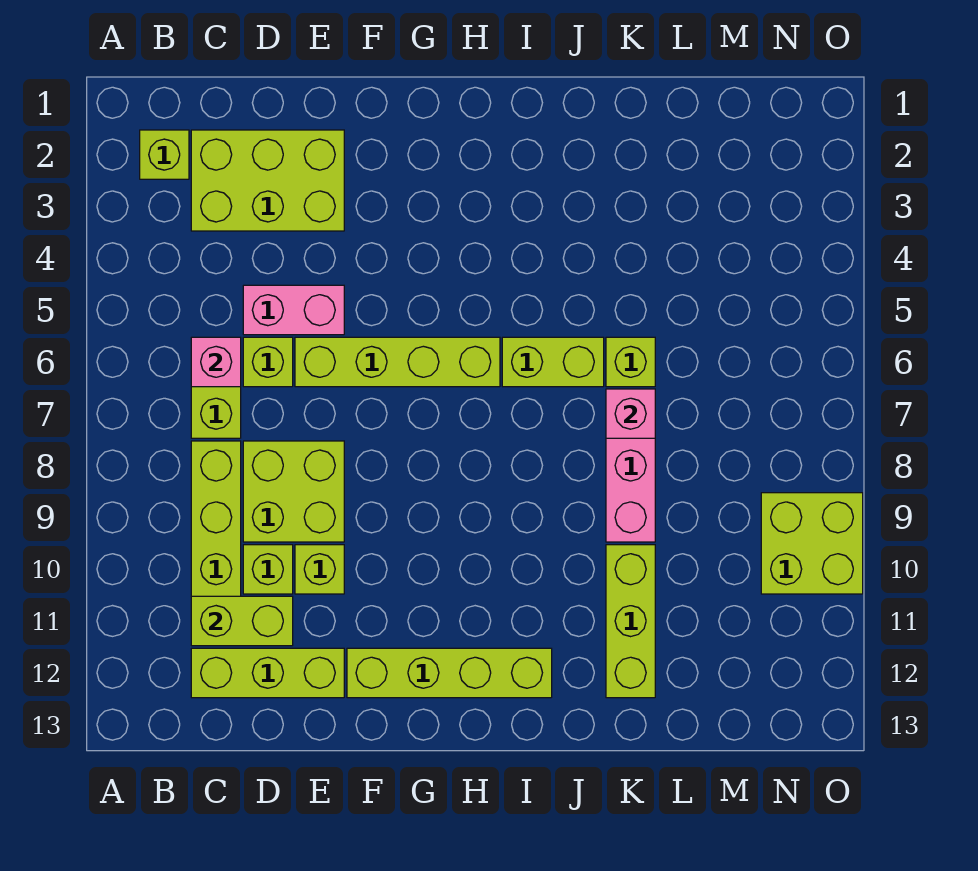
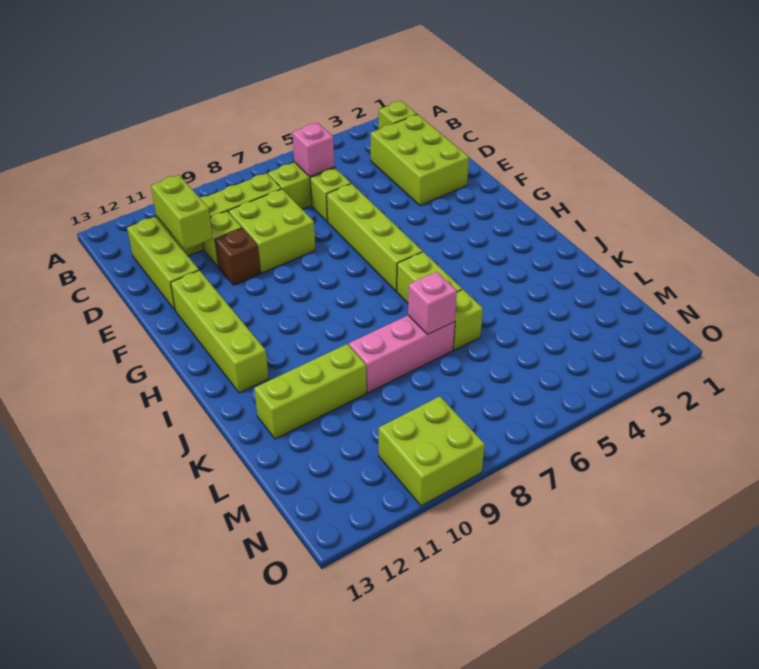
pink brick D5:E5 level 1 -> none
lime brick E10 level 1 -> brown brick E10 level 1

